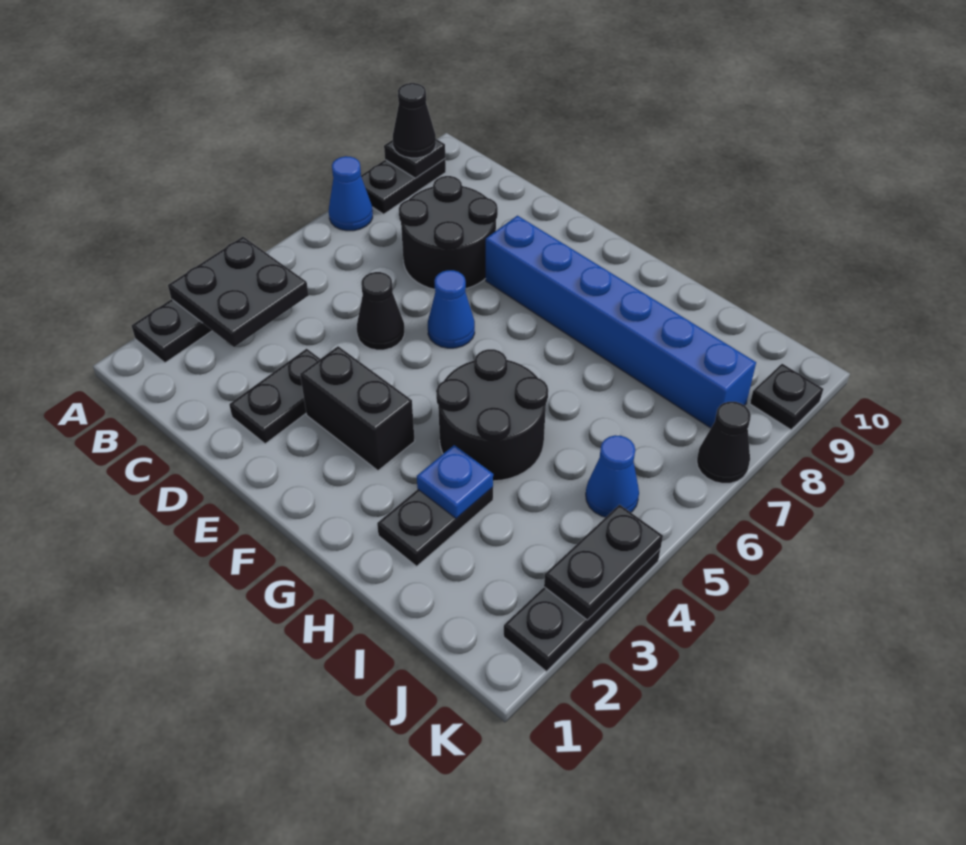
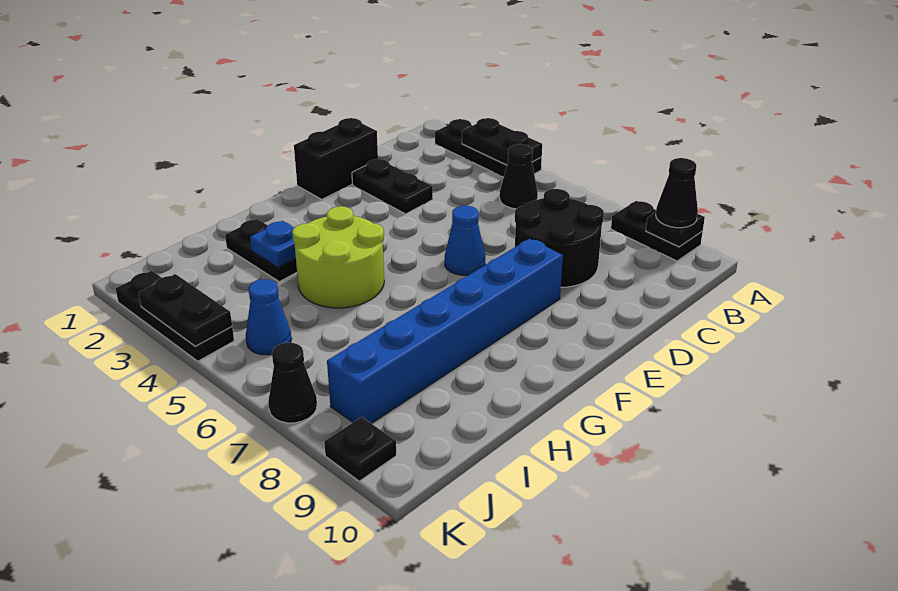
black plate A3:B4 level 2 -> black plate A3:A4 level 2
blue cone A7 level 1 -> none
black cone D5 level 1 -> black cone B5 level 1
black brick E3:F3 level 1 -> black brick D1:E1 level 1
black round brick G4:H5 level 1 -> lime round brick G4:H5 level 1

